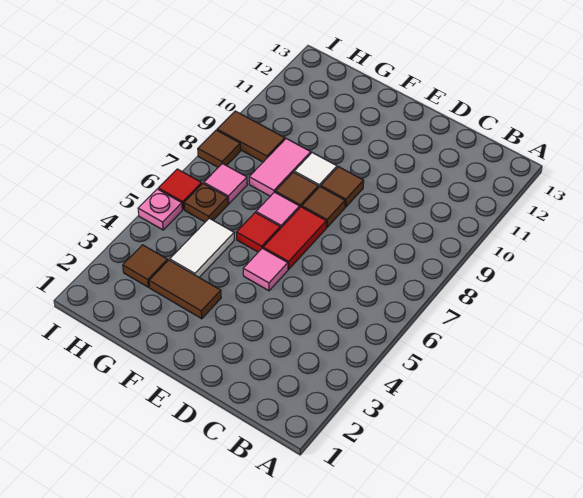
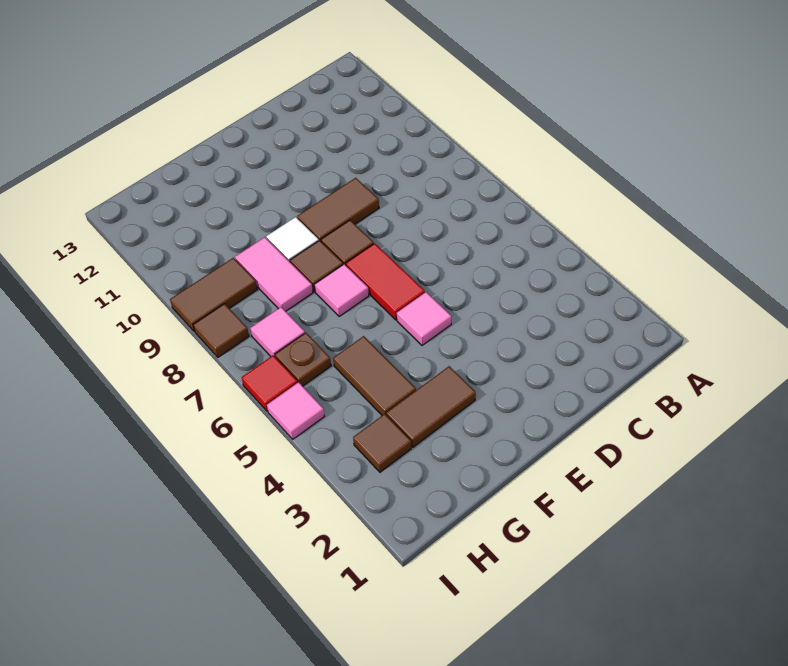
brown tile E9 level 1 -> brown tile D9:E9 level 1
red tile F6 level 1 -> none
white tile G4:G5 level 1 -> brown tile G4:G5 level 1
pink plate I5 level 1 -> pink tile I5 level 1

